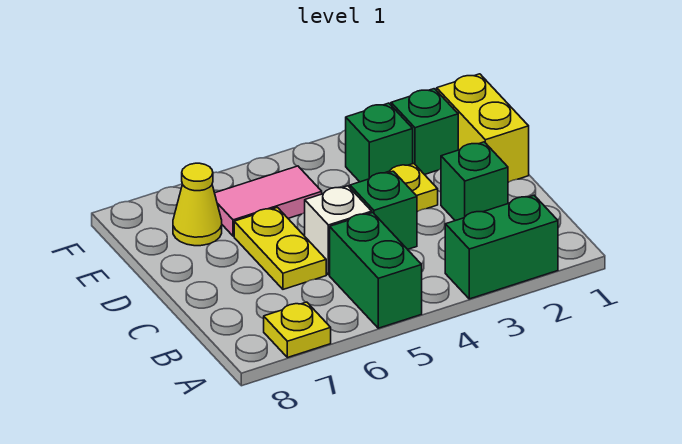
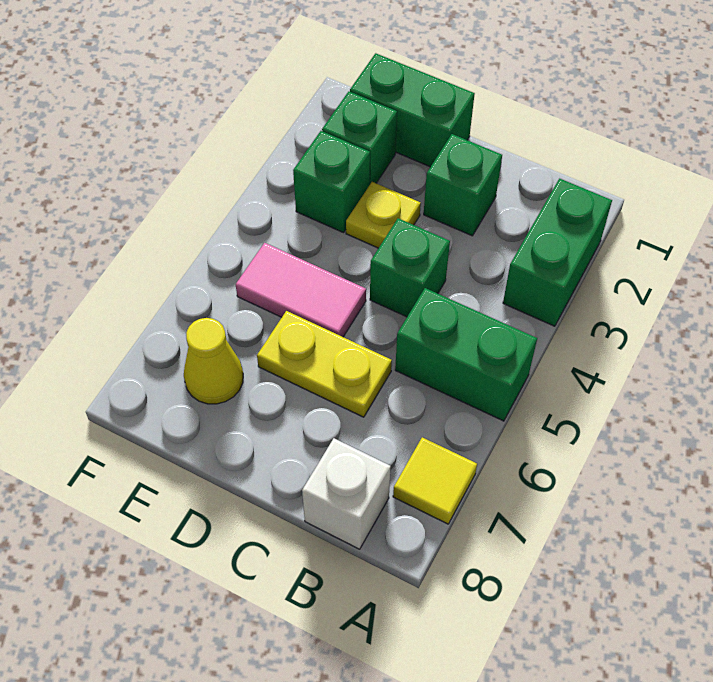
yellow plate A7 level 1 -> yellow tile A7 level 1
white brick C5 level 1 -> white brick B8 level 1
yellow brick D1:E1 level 1 -> green brick D1:E1 level 1
pink tile E5:E6 level 1 -> pink tile D5:E5 level 1

